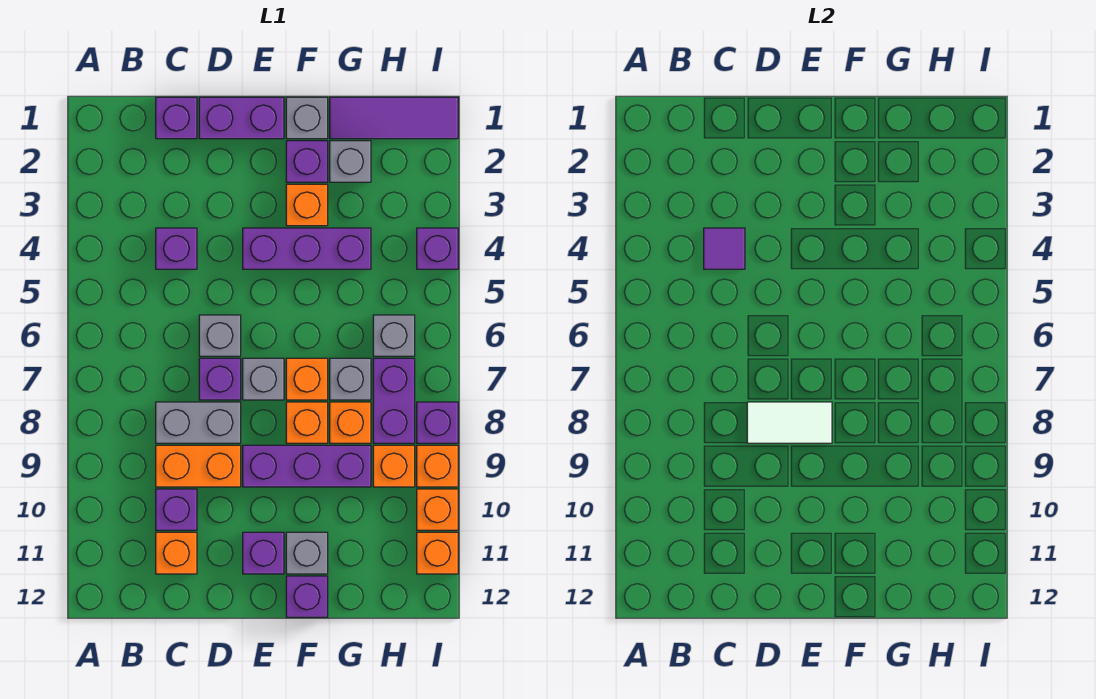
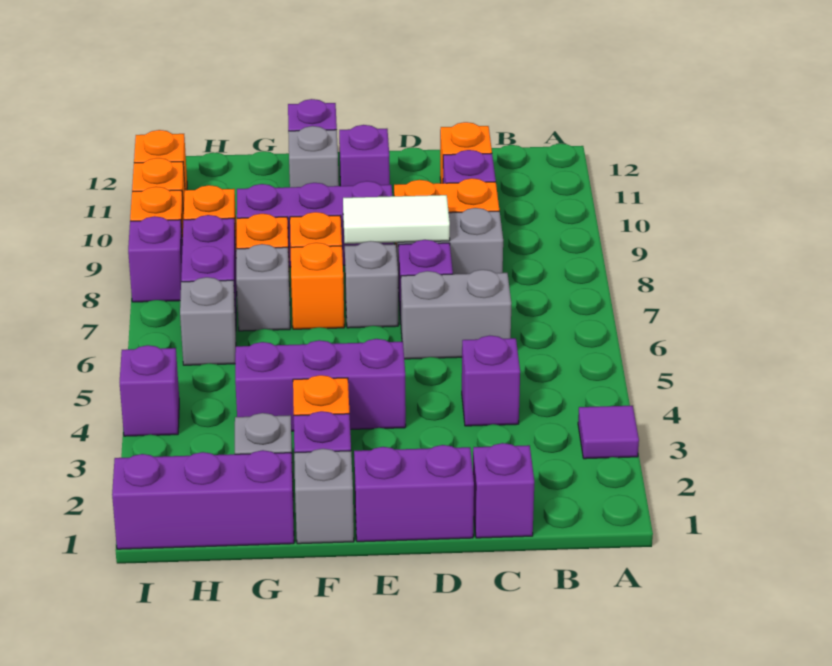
purple tile C4 level 2 -> purple tile A3 level 1
grey brick D6 level 1 -> grey brick C6:D6 level 1
purple tile G1:I1 level 1 -> purple brick G1:I1 level 1

